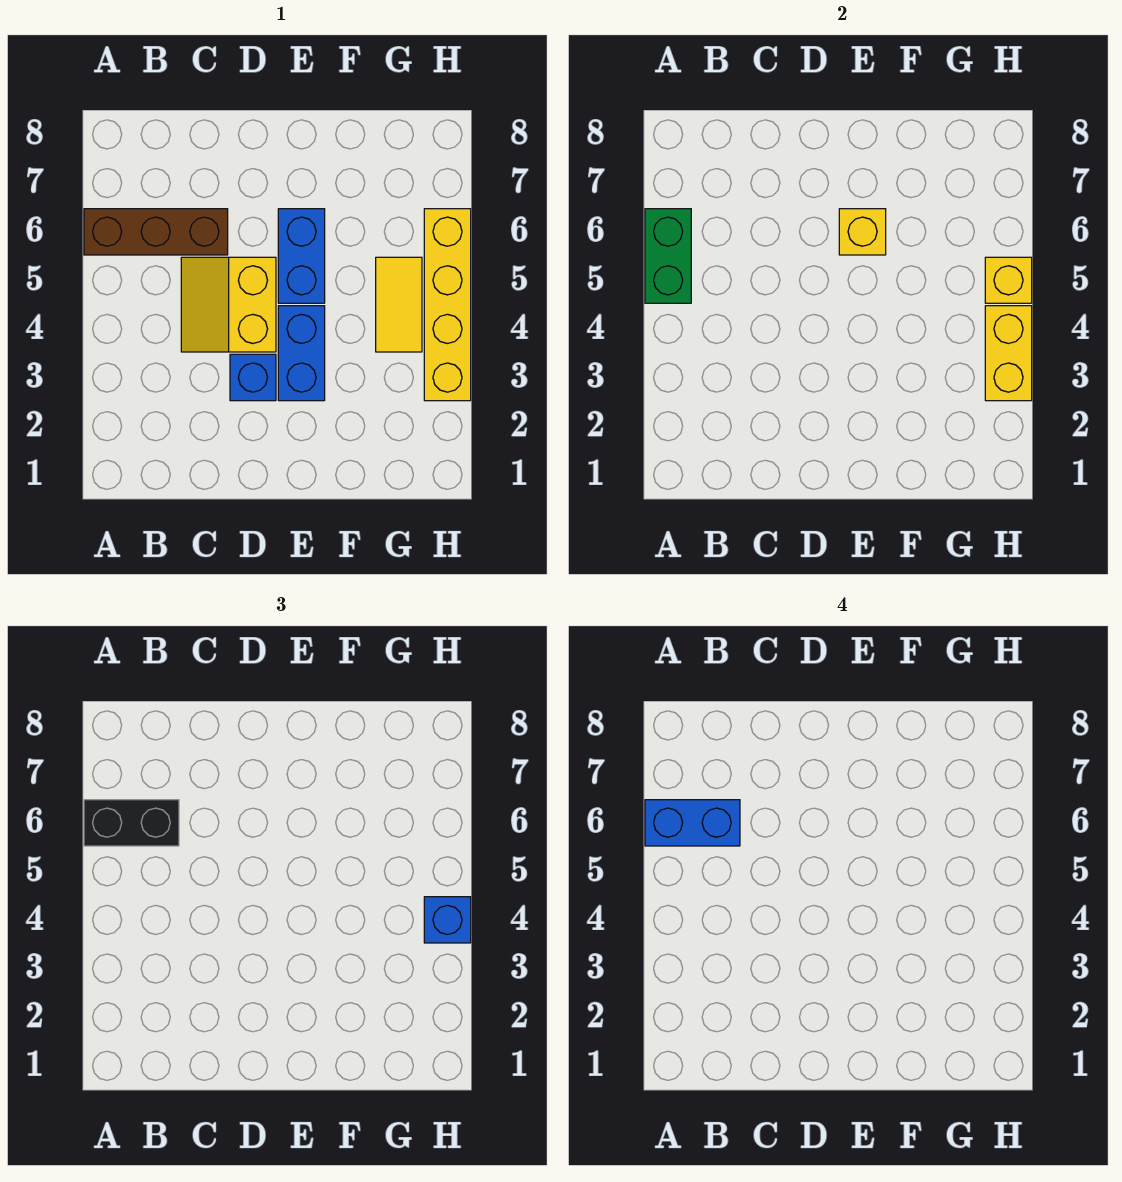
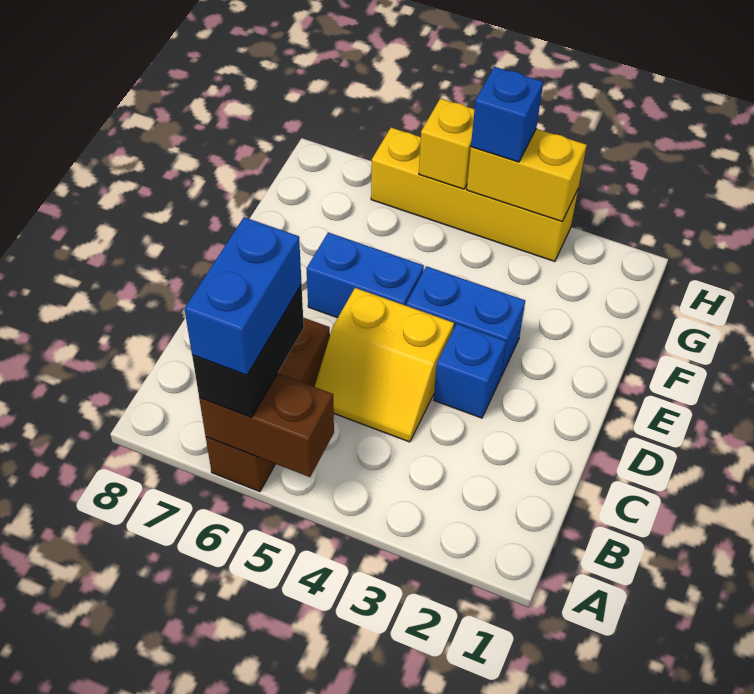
green brick A5:A6 level 2 -> brown brick A5:A6 level 2
yellow brick E6 level 2 -> none
yellow tile G4:G5 level 1 -> none

